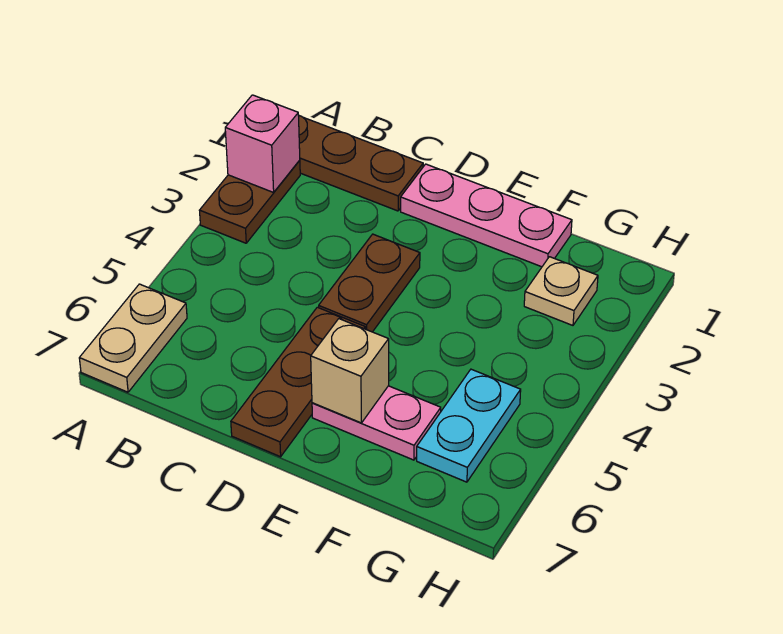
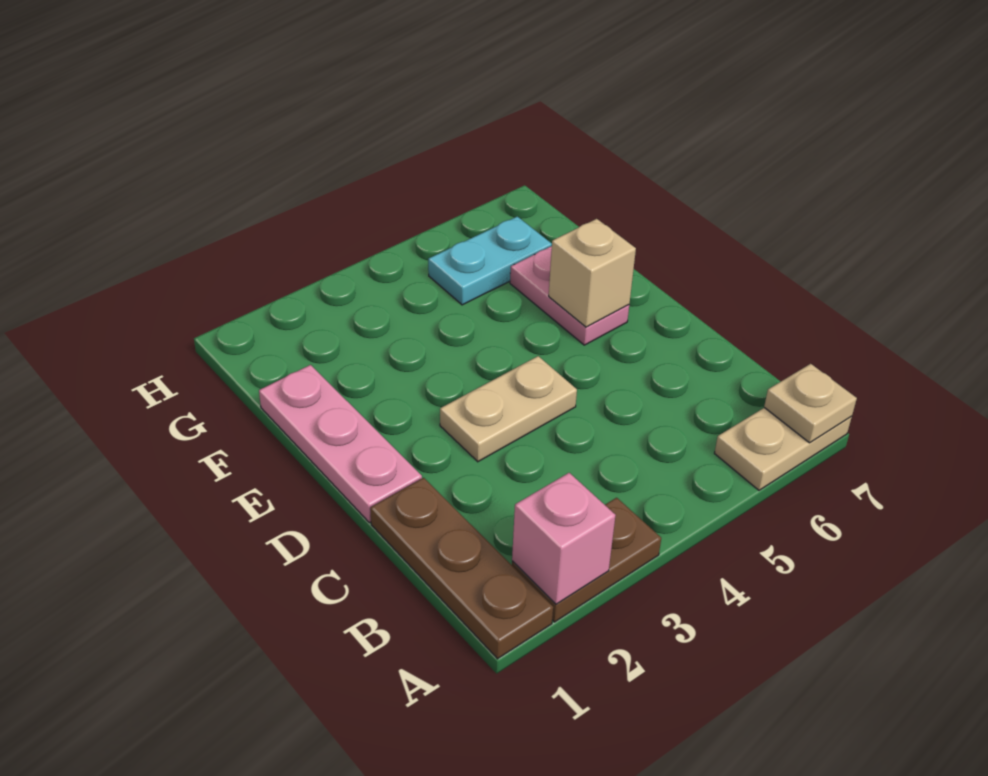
brown plate D3:D4 level 1 -> tan plate D3:D4 level 1
brown plate D5:D7 level 1 -> none
tan plate G2 level 1 -> tan plate A7 level 2

